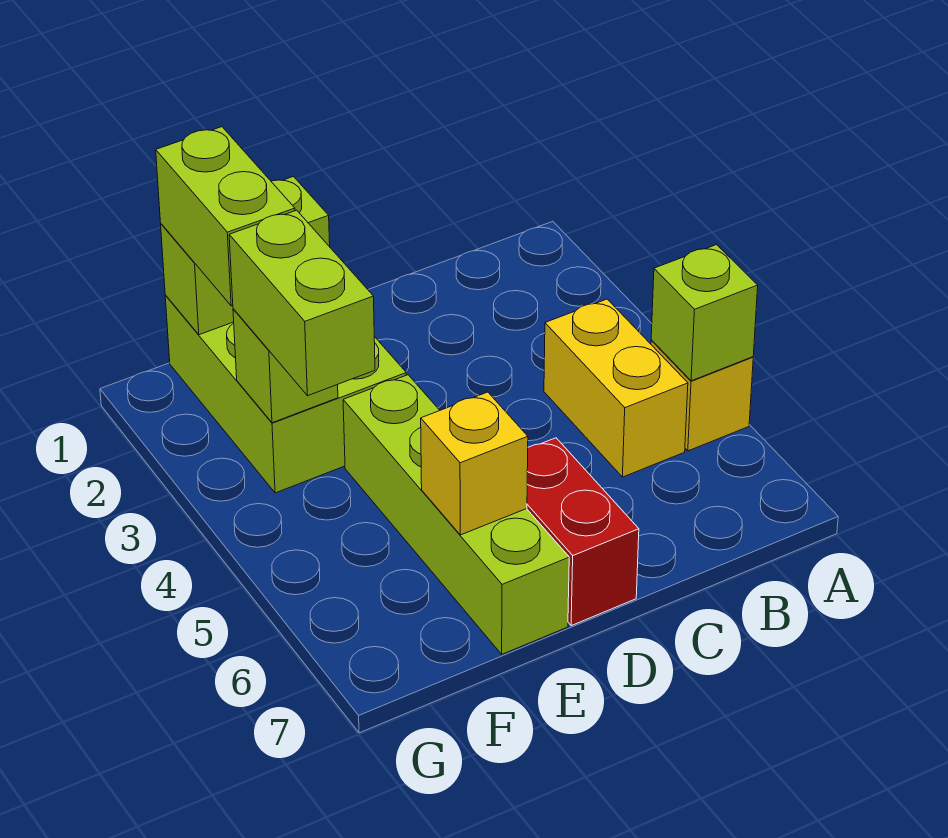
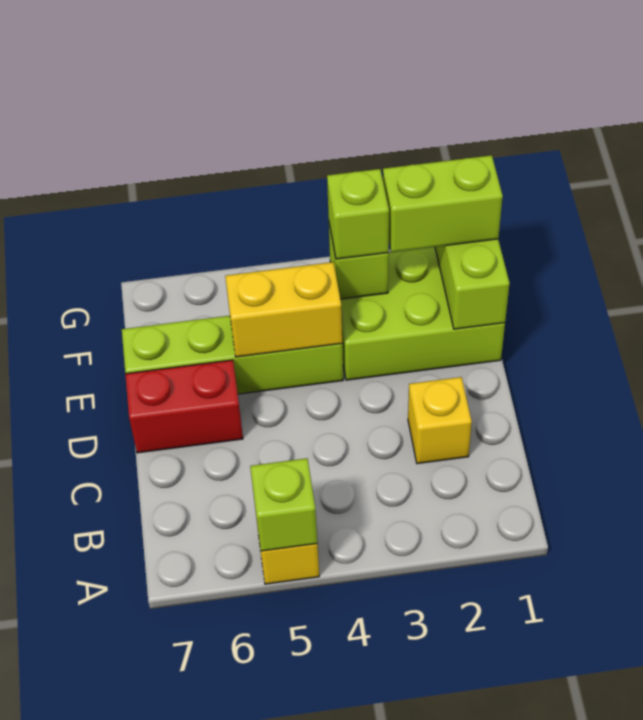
yellow brick B4:B5 level 1 -> yellow brick E4:E5 level 2
yellow brick E6 level 2 -> yellow brick C2 level 1
lime brick F3:F4 level 3 -> lime brick F3 level 3

